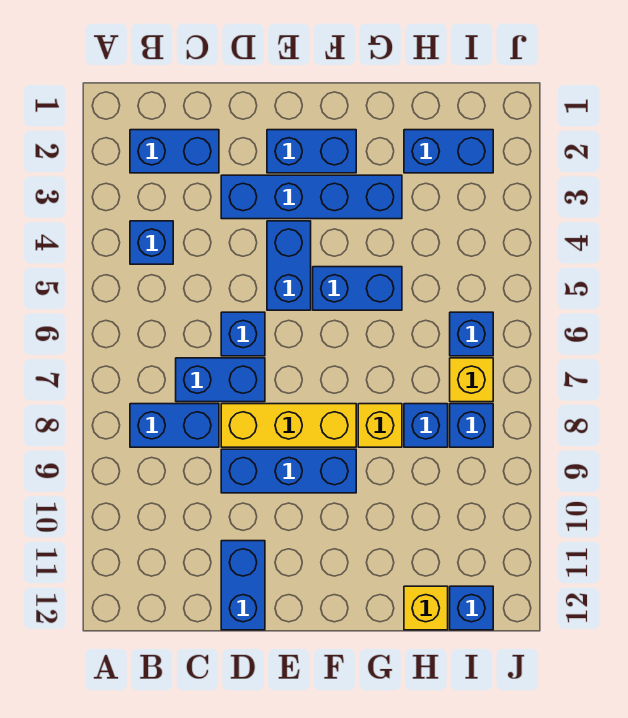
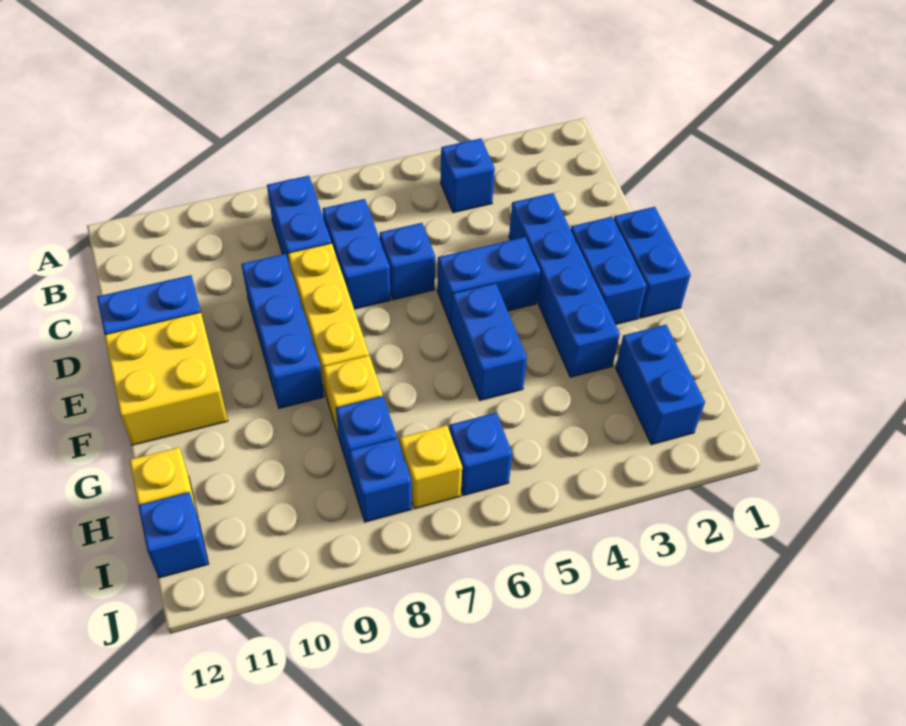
blue brick B2:C2 level 1 -> blue brick E1:F1 level 1
none -> yellow brick E11:F12 level 1

